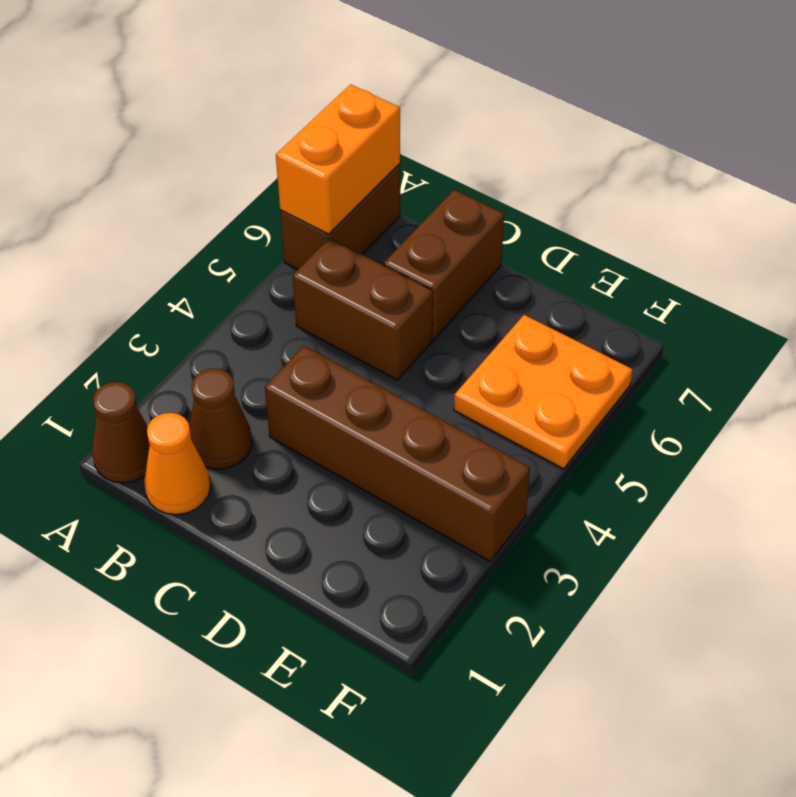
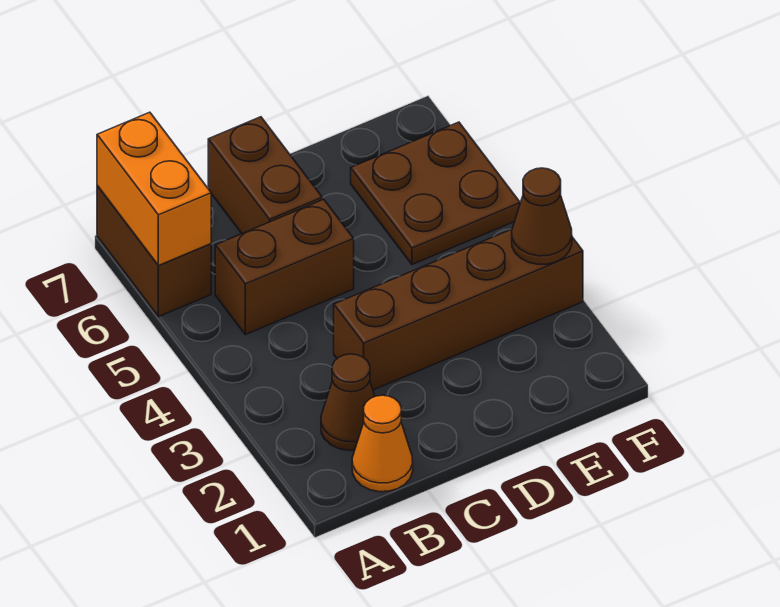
brown cone A1 level 1 -> brown cone F3 level 2
orange plate E5:F6 level 1 -> brown plate E5:F6 level 1

